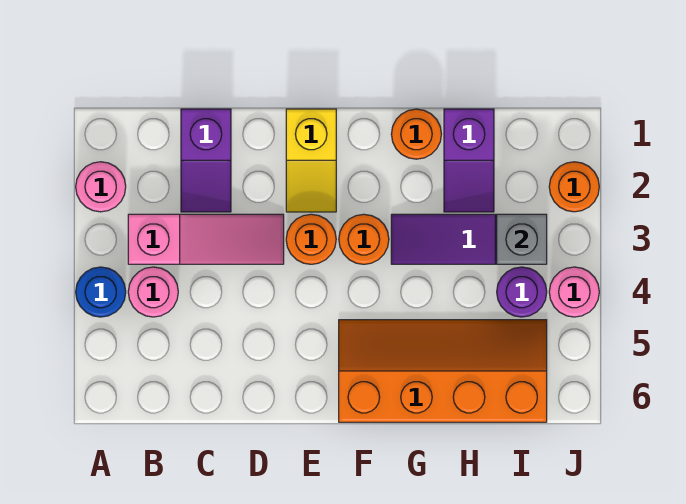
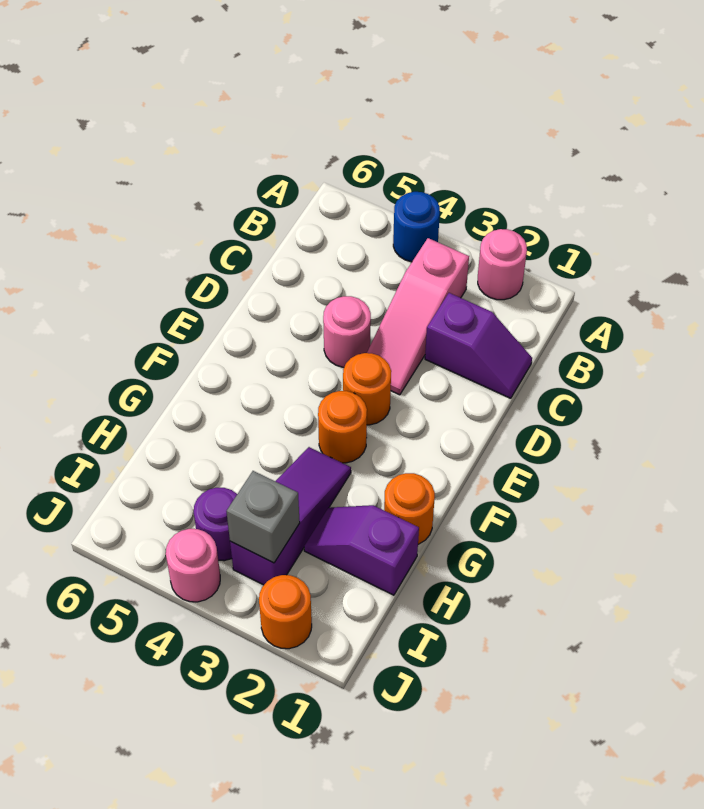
pink round brick B4 level 1 -> pink round brick D4 level 1
purple slope C1:C2 level 1 top 1 -> purple slope C1:C2 level 1 top 2
yellow slope E1:E2 level 1 top 1 -> none
orange slope F5:I6 level 1 top 6 -> none

